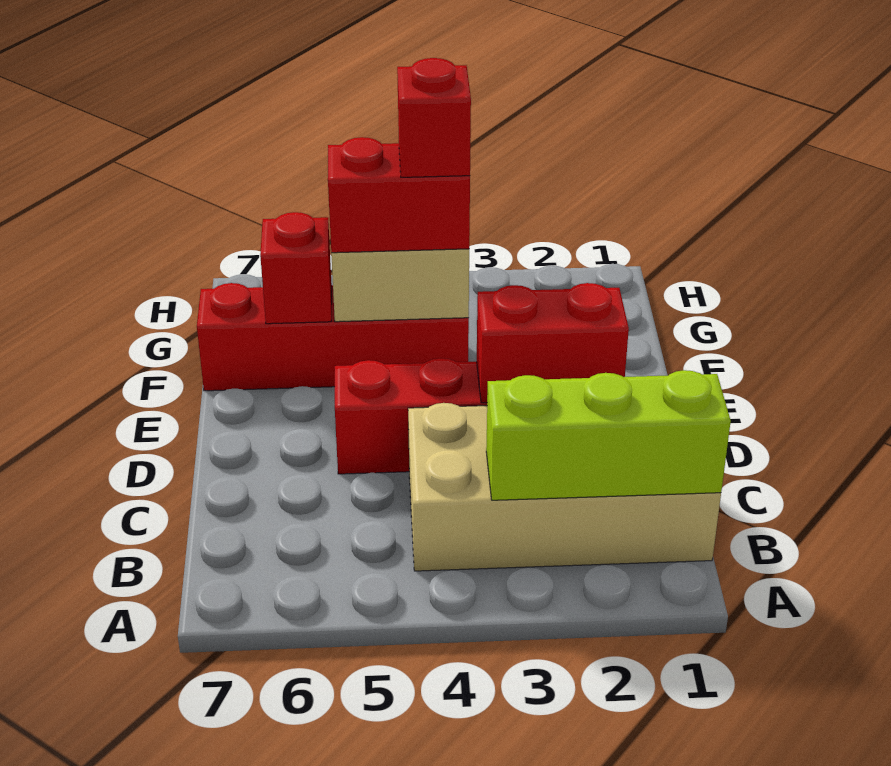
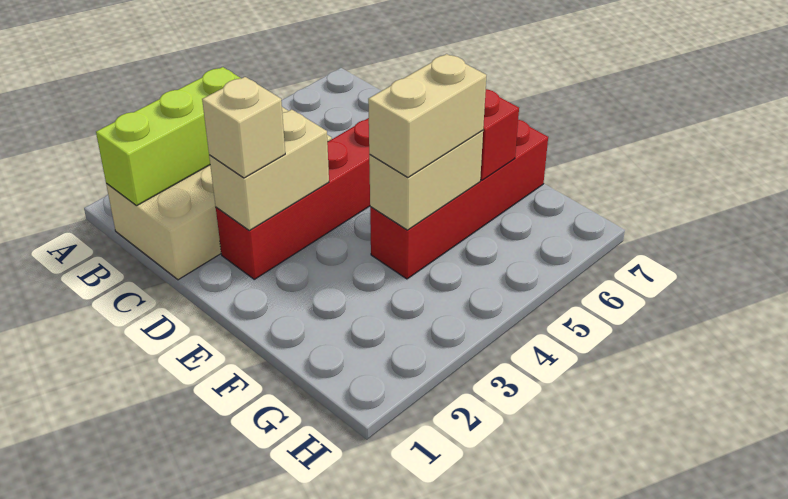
red brick D2:D3 level 2 -> tan brick D2:D3 level 2
none -> tan brick D2 level 3
red brick F4:F5 level 3 -> tan brick F4:F5 level 3
red brick F4 level 4 -> none

